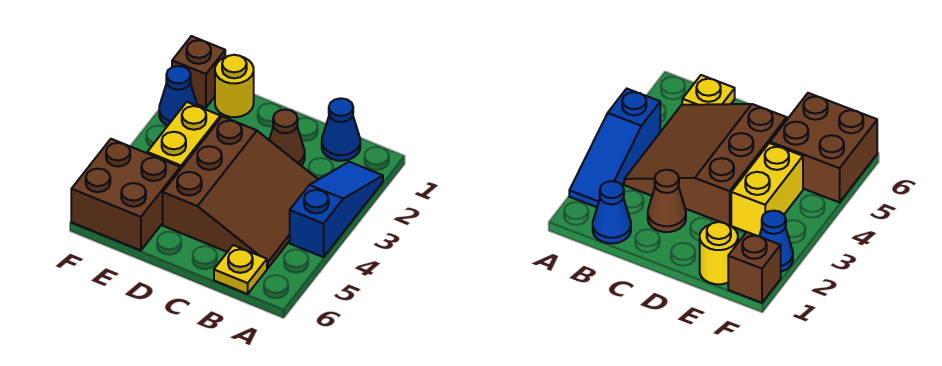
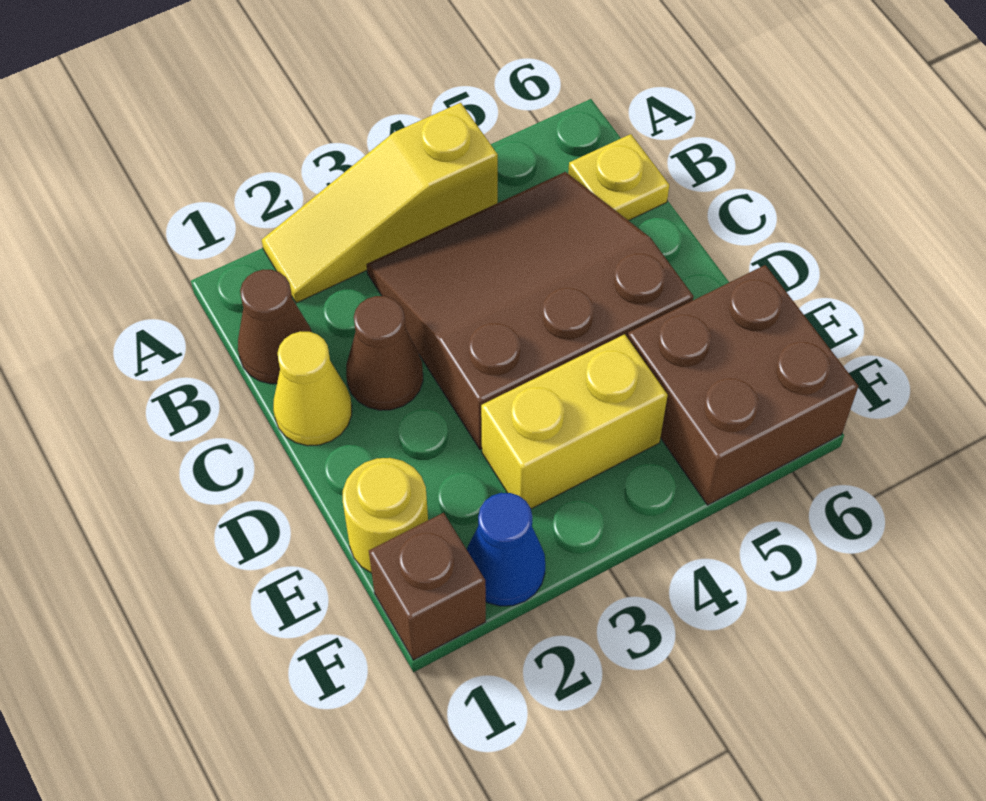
blue slope A2:A4 level 1 top 4 -> yellow slope A2:A4 level 1 top 4
blue cone B1 level 1 -> brown cone B1 level 1
none -> yellow cone C1 level 1

